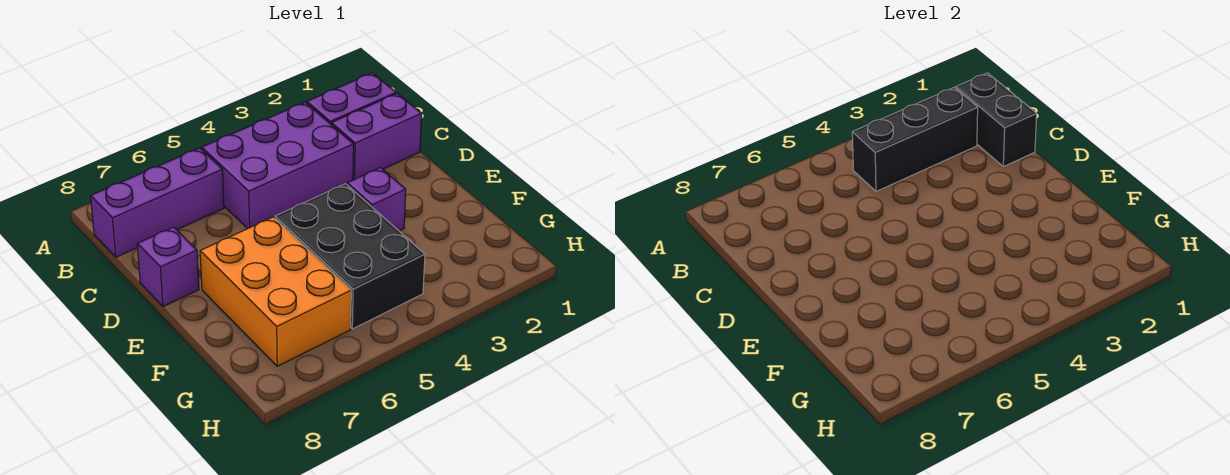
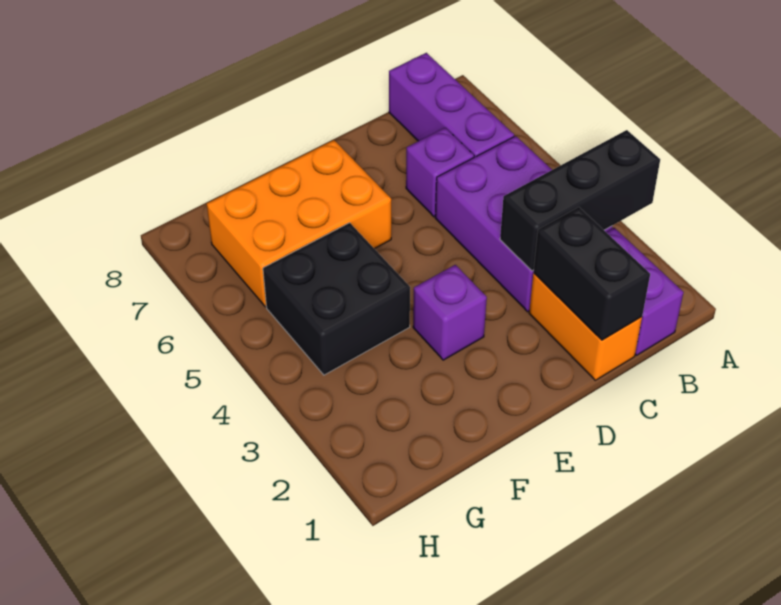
black brick B1:C1 level 2 -> black brick C1:C2 level 2
black brick B2:B4 level 2 -> black brick A3:C3 level 2
purple brick C1:C2 level 1 -> orange brick C1:C2 level 1
purple brick D8 level 1 -> purple brick C6 level 1
black brick E4:G5 level 1 -> black brick F4:G5 level 1

